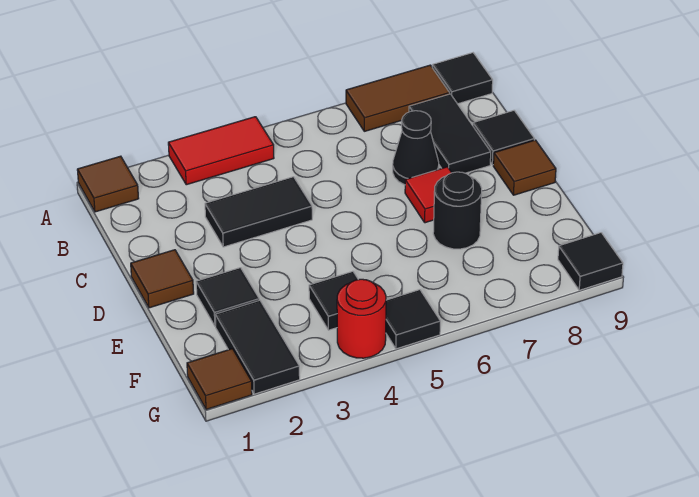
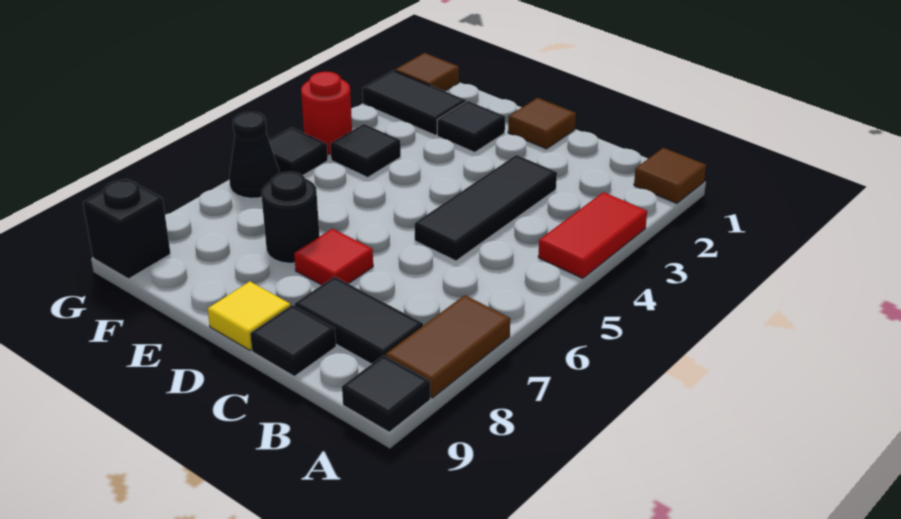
black tile C3:C4 level 1 -> black tile C3:C5 level 1
black cone C7 level 1 -> black cone G6 level 1
brown tile D9 level 1 -> yellow tile D9 level 1
black tile G9 level 1 -> black brick G9 level 1

